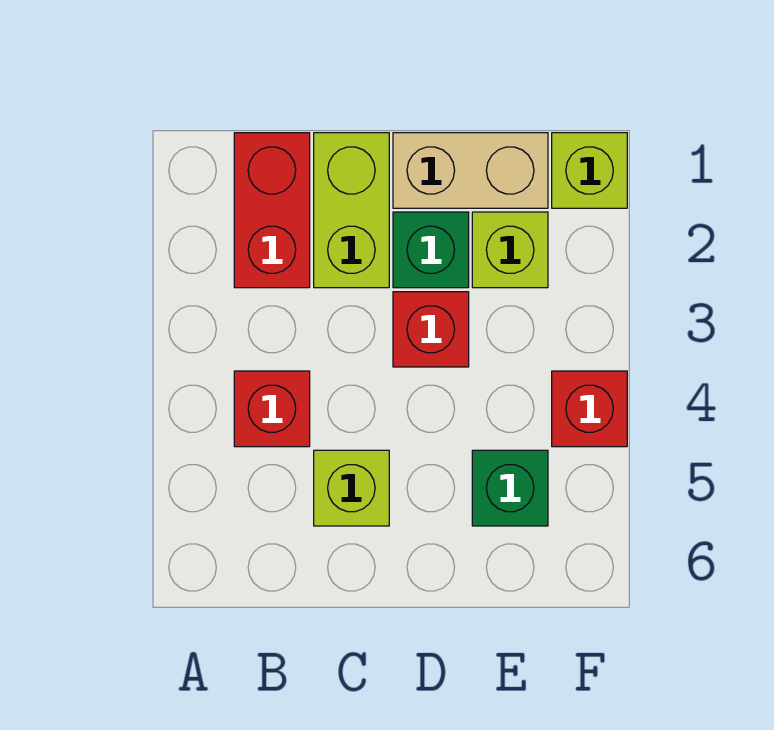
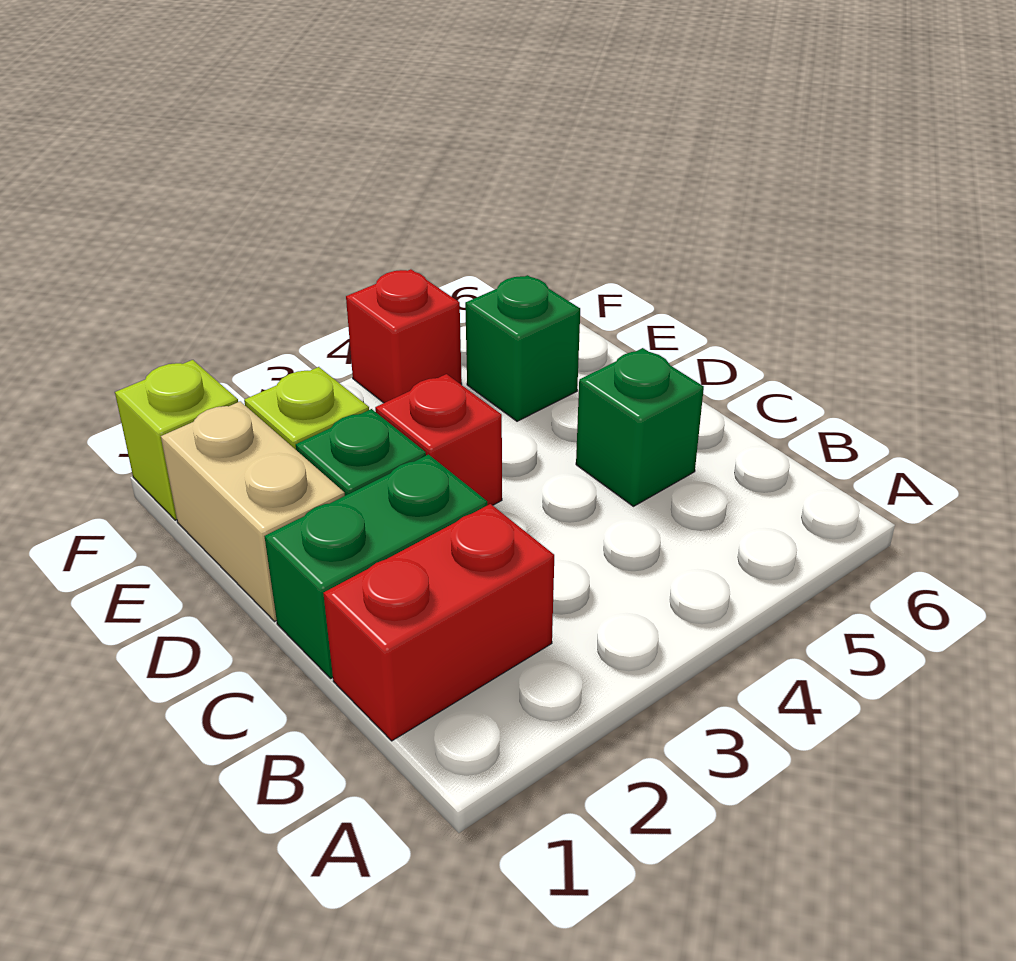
red brick B4 level 1 -> none
lime brick C1:C2 level 1 -> green brick C1:C2 level 1
lime brick C5 level 1 -> green brick C5 level 1

